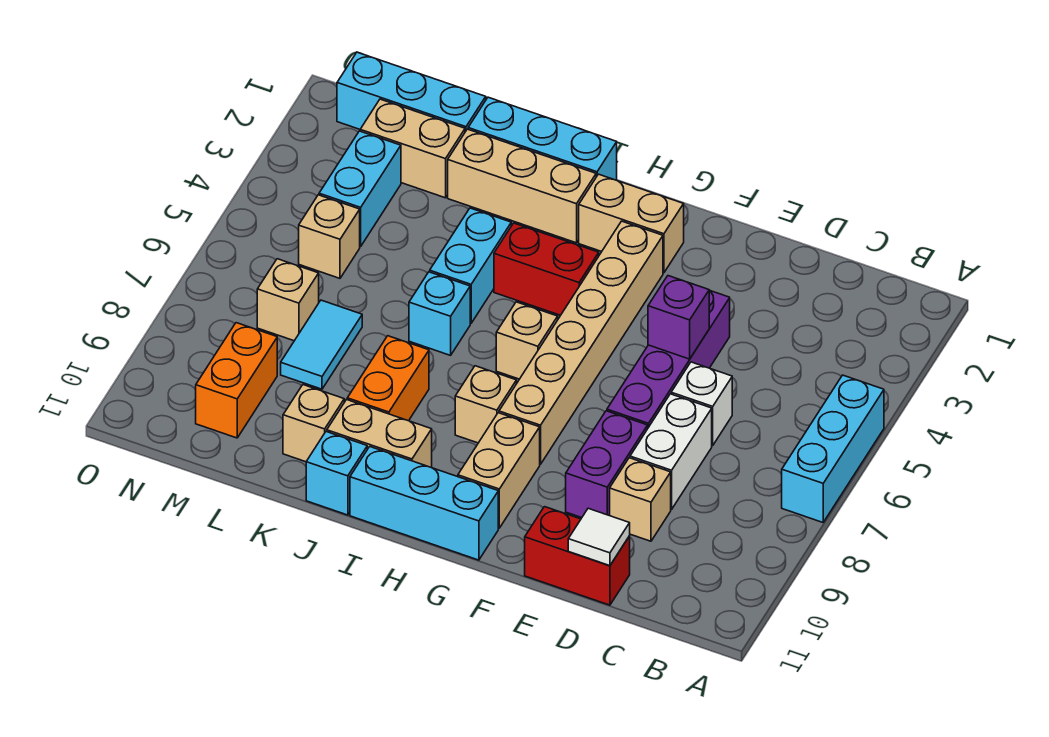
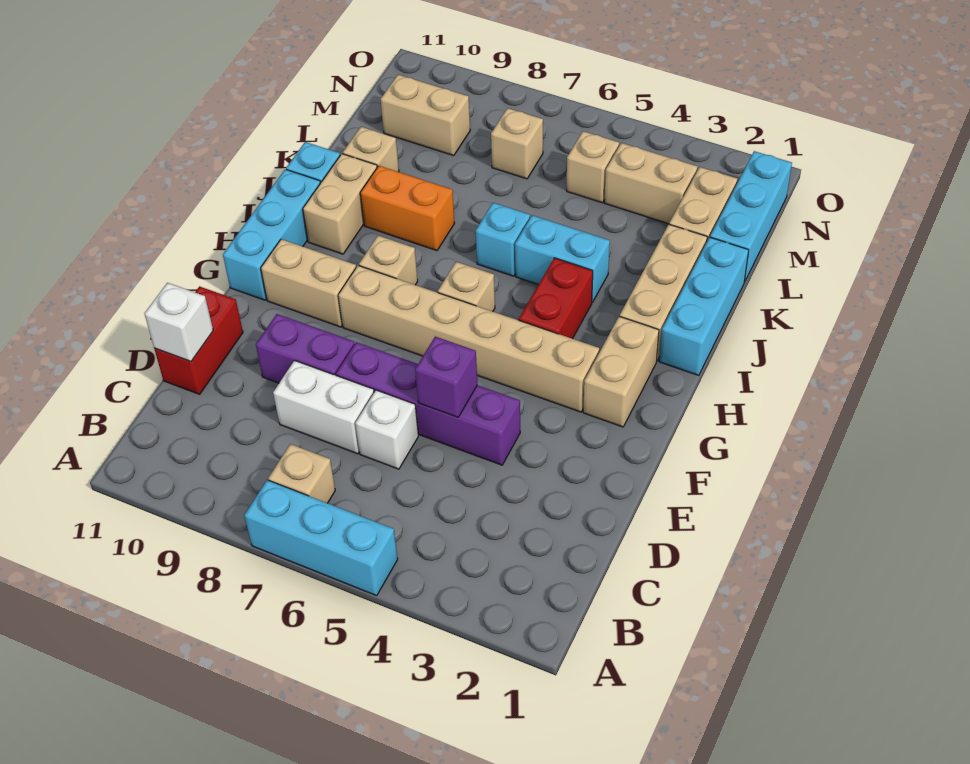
tan brick D9 level 1 -> tan brick B7 level 1
white tile D11 level 2 -> white brick D11 level 2
cyan tile L7:L8 level 1 -> none
cyan brick M3:M4 level 1 -> tan brick M3:M4 level 1
orange brick M9:M10 level 1 -> tan brick M9:M10 level 1

